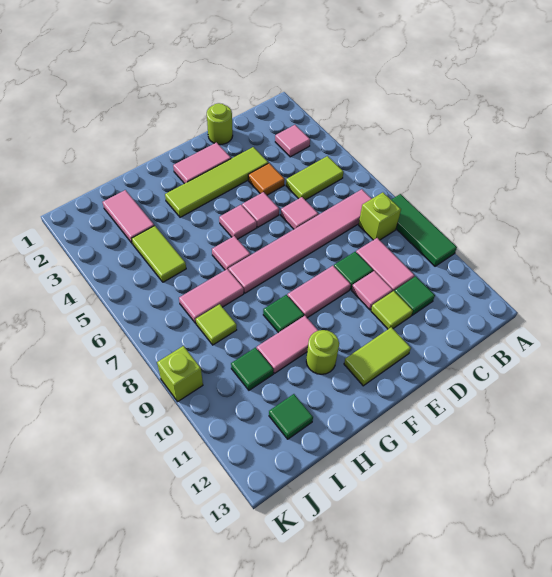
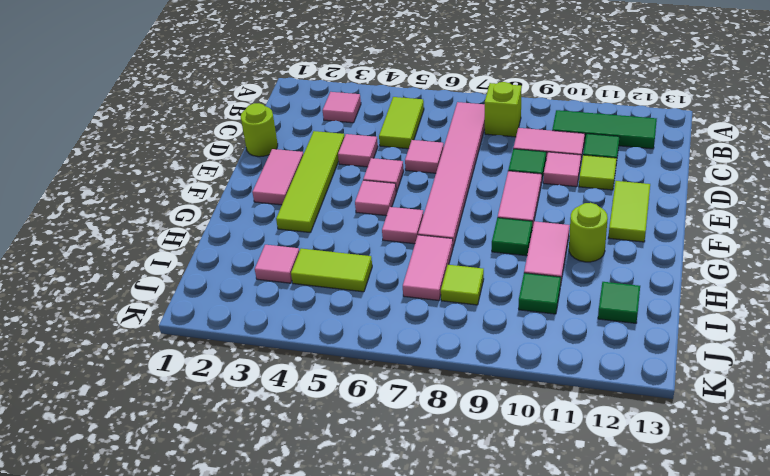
green tile A8:A10 level 1 -> green tile B10:B12 level 1
orange tile D4 level 1 -> pink tile D4 level 1
pink tile I2:I3 level 1 -> pink tile I3 level 1
lime brick K9 level 1 -> none

